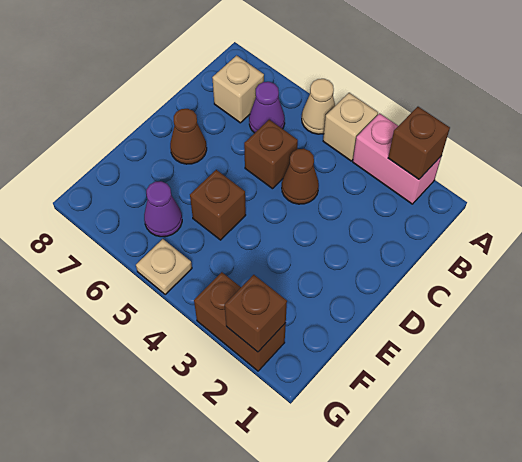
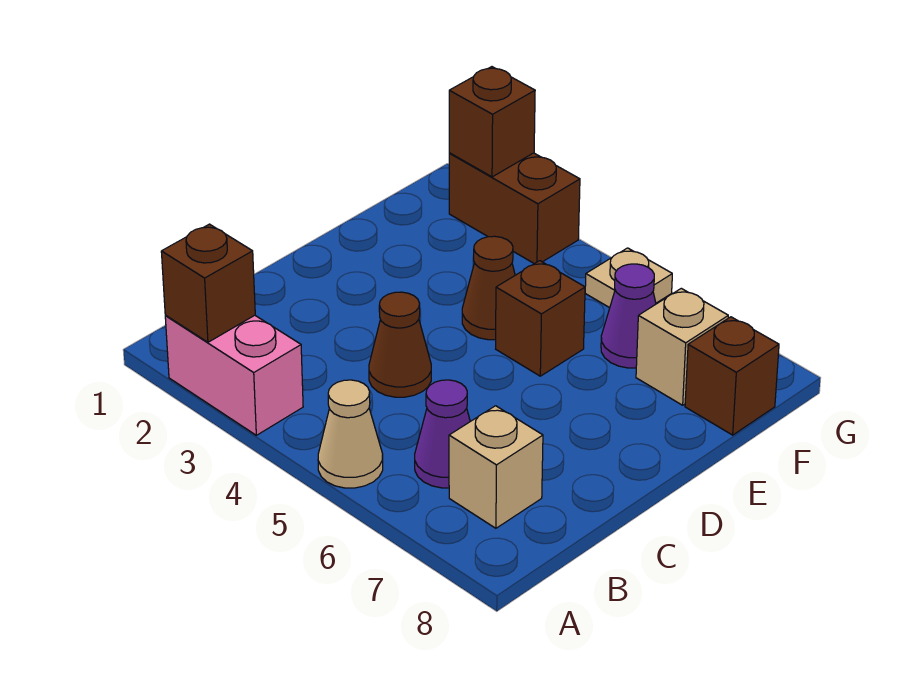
tan brick A4 level 1 -> tan brick F7 level 1
brown brick C5 level 1 -> brown brick F8 level 1
brown cone D7 level 1 -> brown cone E4 level 1

